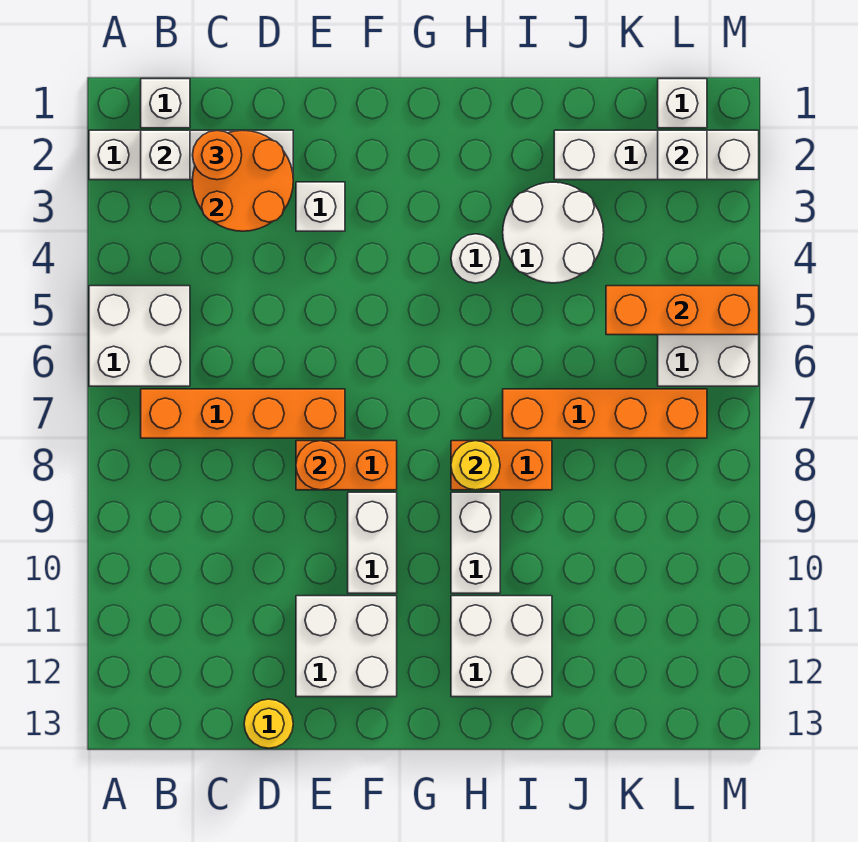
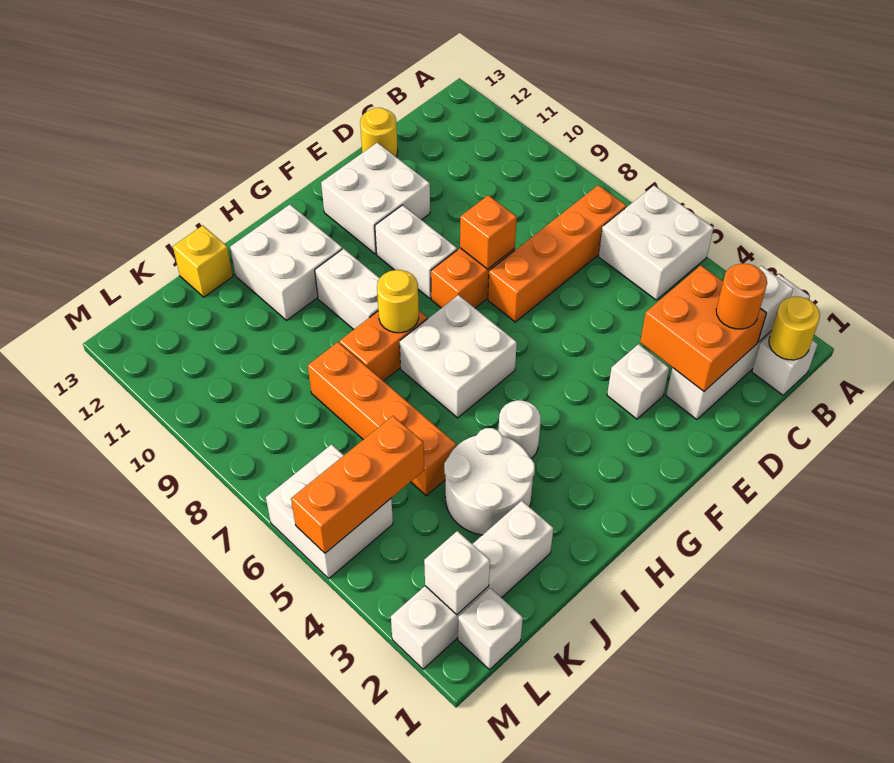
none -> yellow round brick B1 level 2
orange round brick C2:D3 level 2 -> orange brick C2:D3 level 2
orange round brick E8 level 2 -> orange brick E8 level 2
none -> white brick G6:H7 level 1
orange brick I7:L7 level 1 -> orange brick J5:J8 level 1
none -> yellow brick J13 level 1

